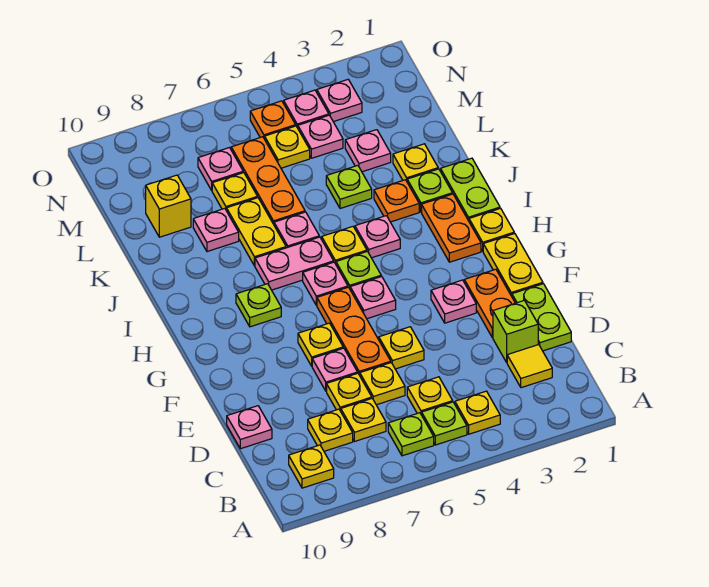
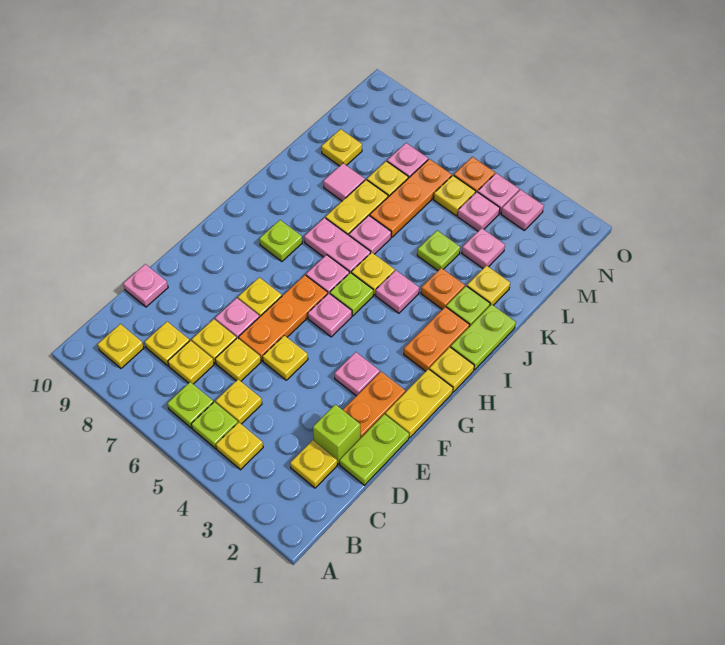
yellow tile C2 level 1 -> yellow plate C2 level 1
pink plate K8 level 1 -> pink tile K8 level 1
yellow brick L9 level 1 -> yellow plate L9 level 1

